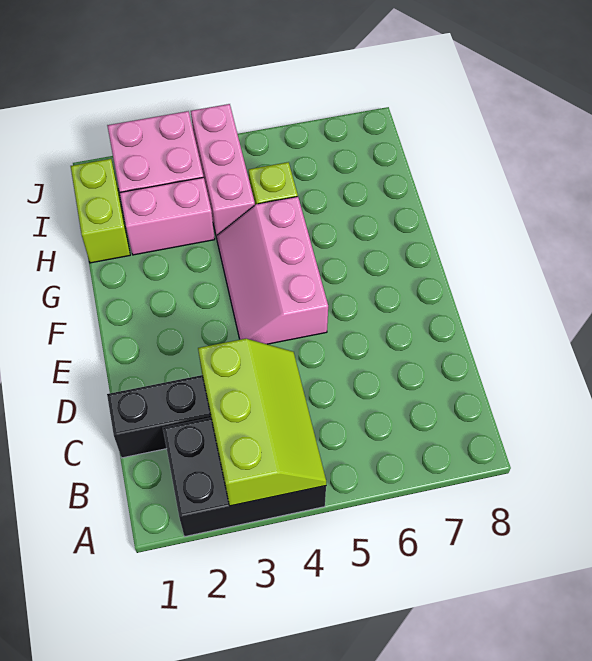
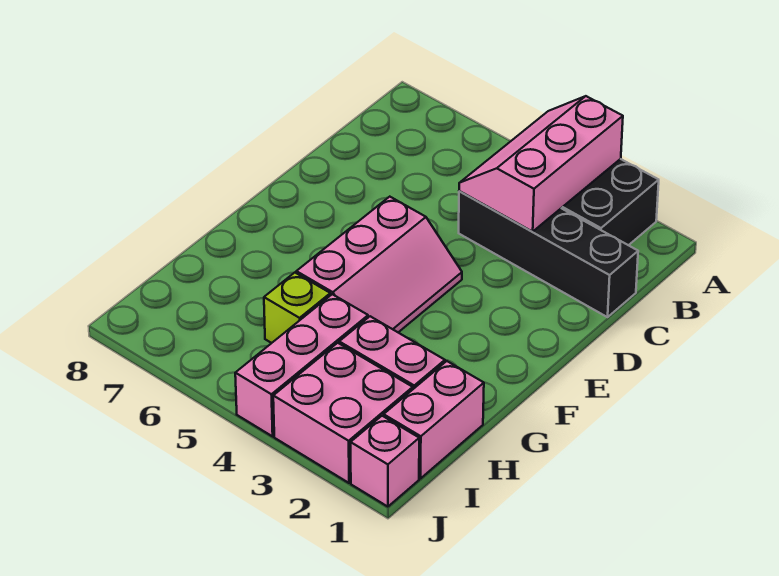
lime slope A3:C4 level 2 top 3 -> pink slope A3:C4 level 2 top 3
lime brick H1:I1 level 1 -> pink brick H1:I1 level 1
none -> pink brick J1 level 1

